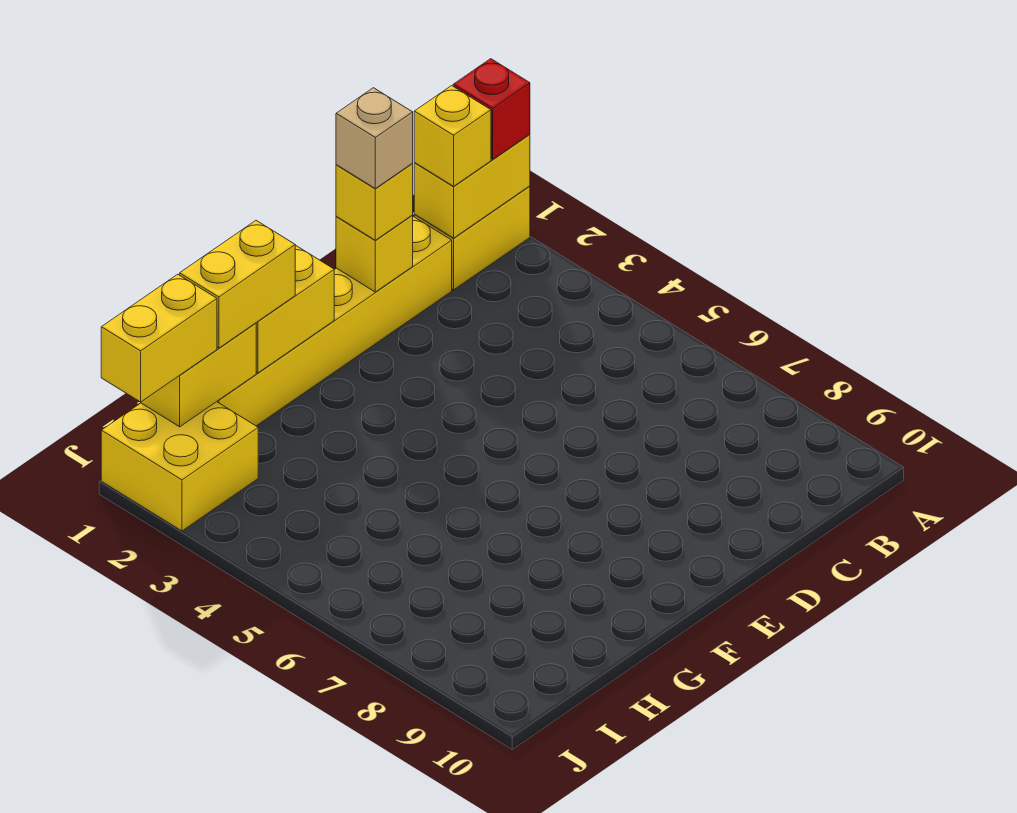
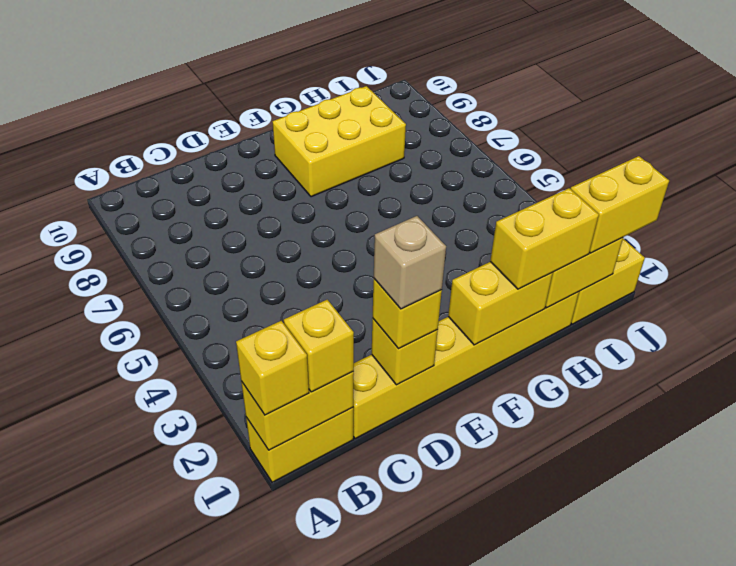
red brick A1 level 3 -> yellow brick A1 level 3
none -> yellow brick F8:H9 level 1

